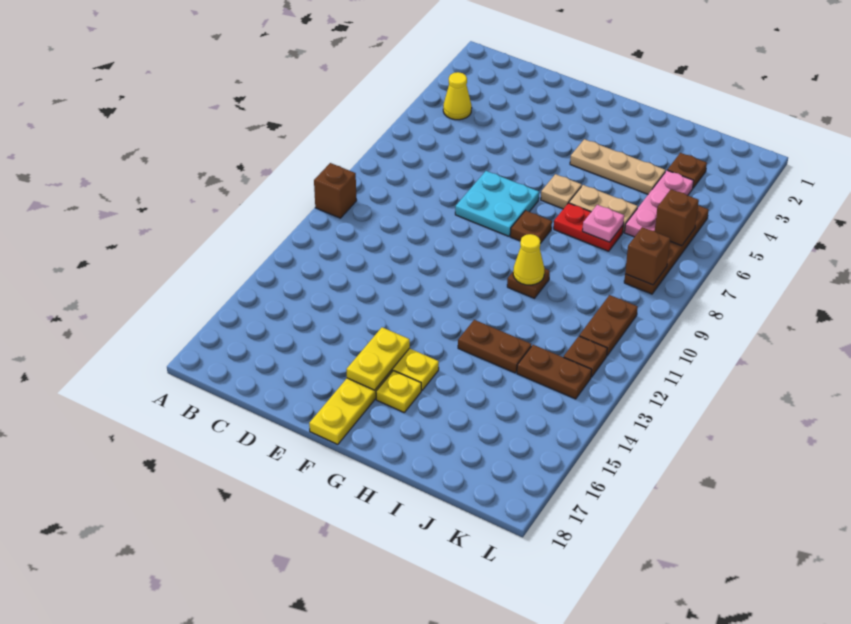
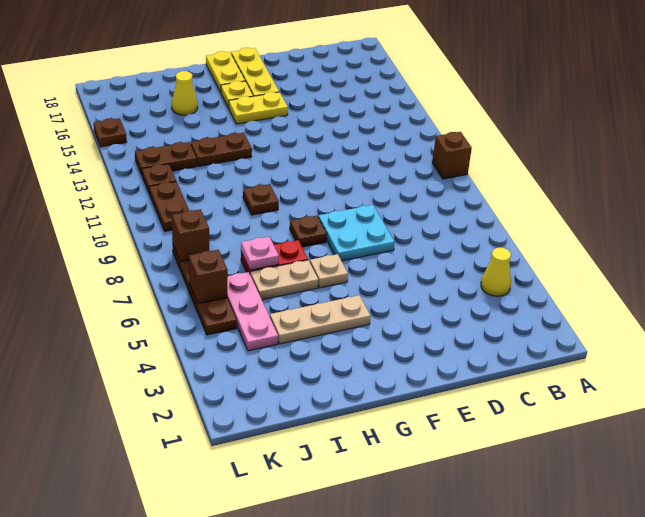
yellow plate F15:F16 level 2 -> yellow plate G17:G18 level 1
yellow cone H10 level 2 -> yellow cone I16 level 1
brown plate J3 level 1 -> brown plate L15 level 1

